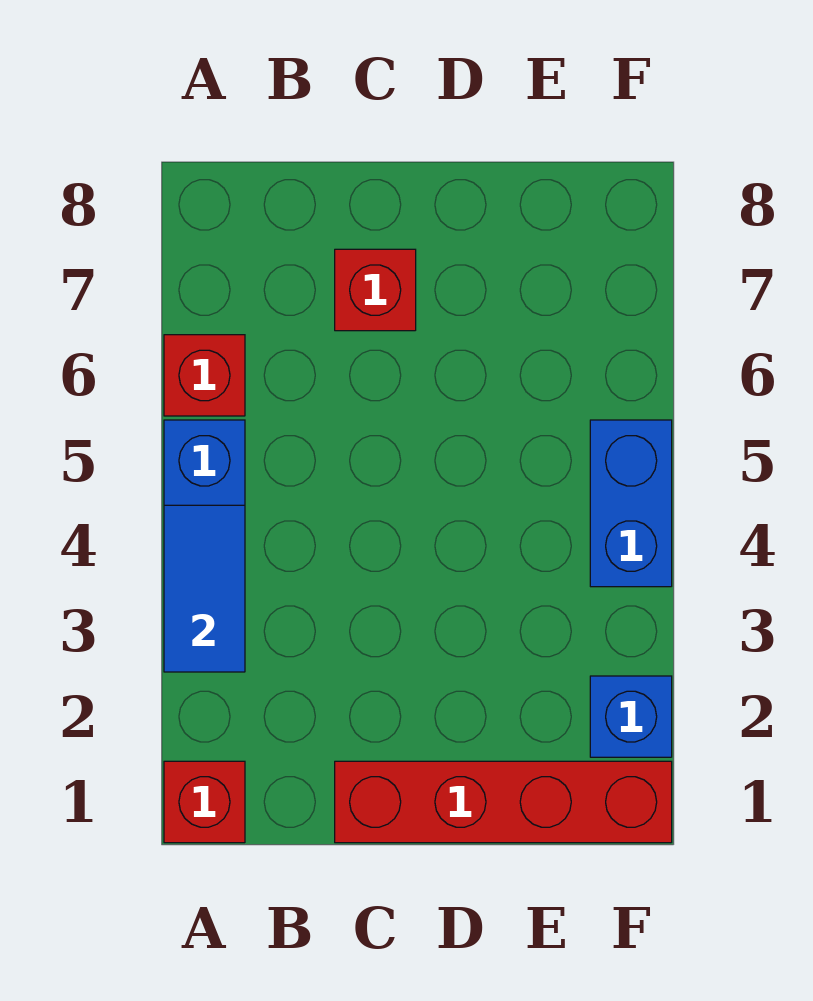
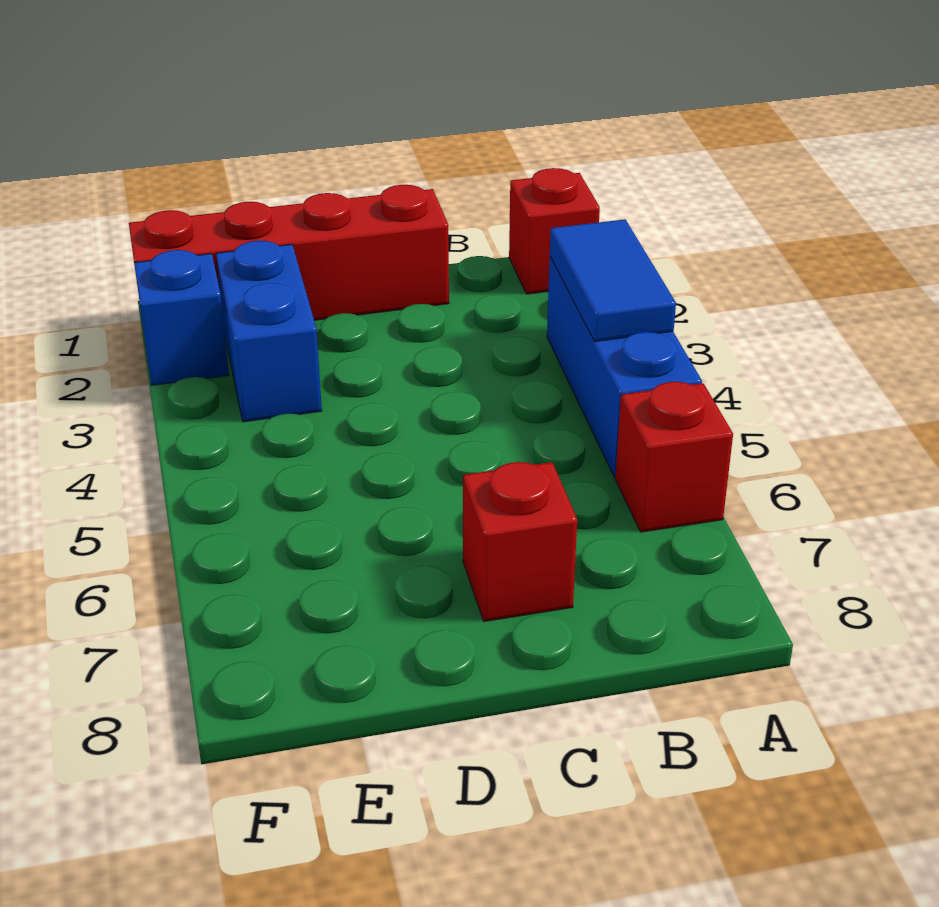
blue brick F4:F5 level 1 -> blue brick E2:E3 level 1

